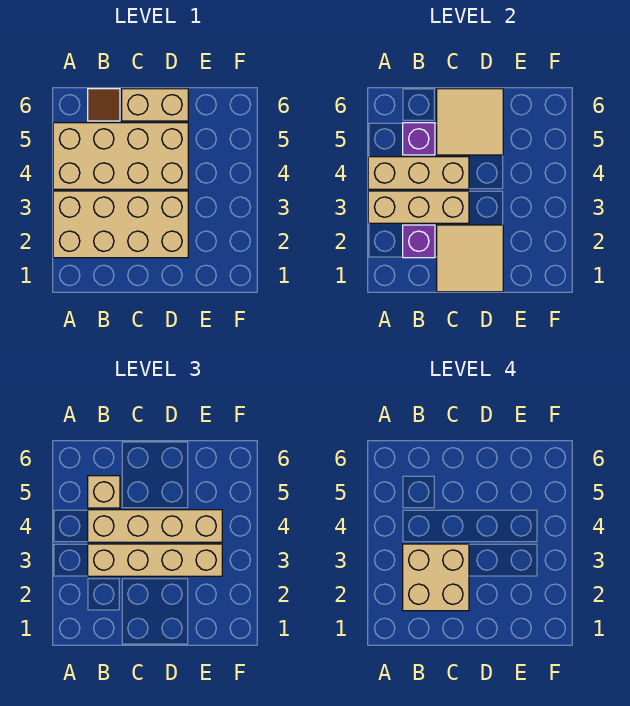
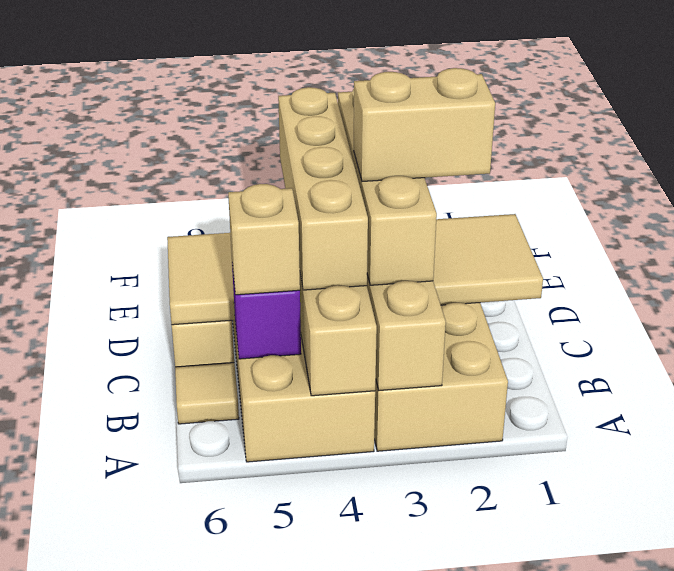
purple brick B2 level 2 -> none
tan brick B2:C3 level 4 -> tan brick C2:C3 level 4
brown tile B6 level 1 -> tan tile B6 level 1

